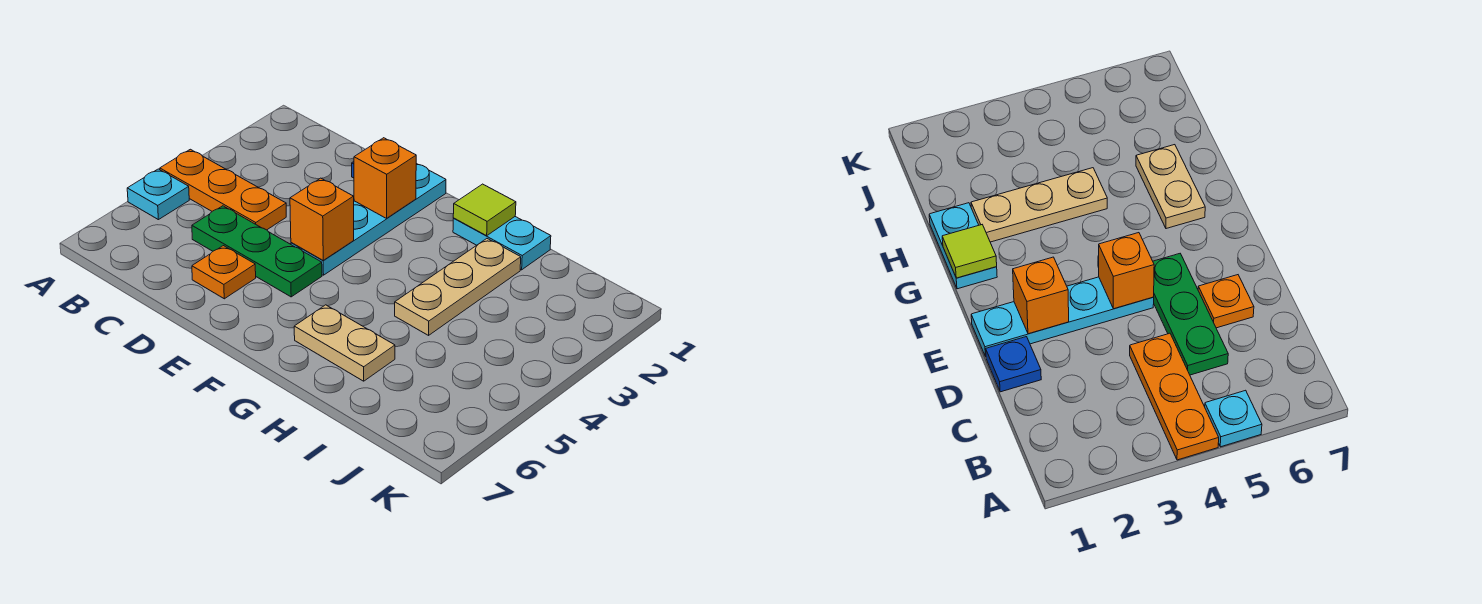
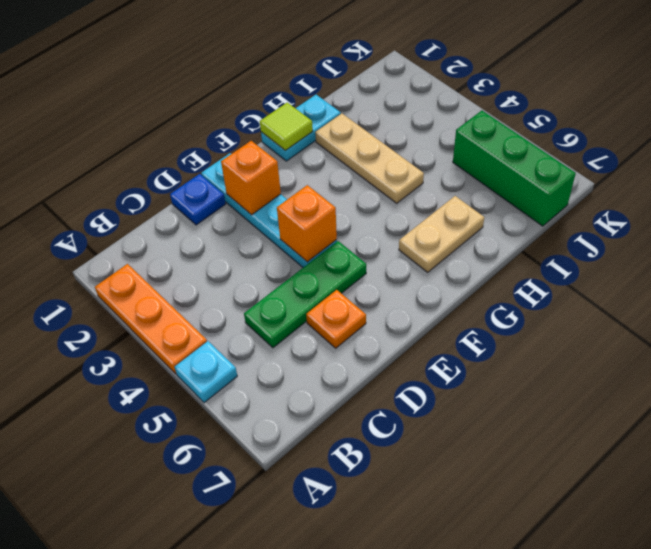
orange plate A4:C4 level 1 -> orange plate A2:A4 level 1
none -> green brick J5:J7 level 1

